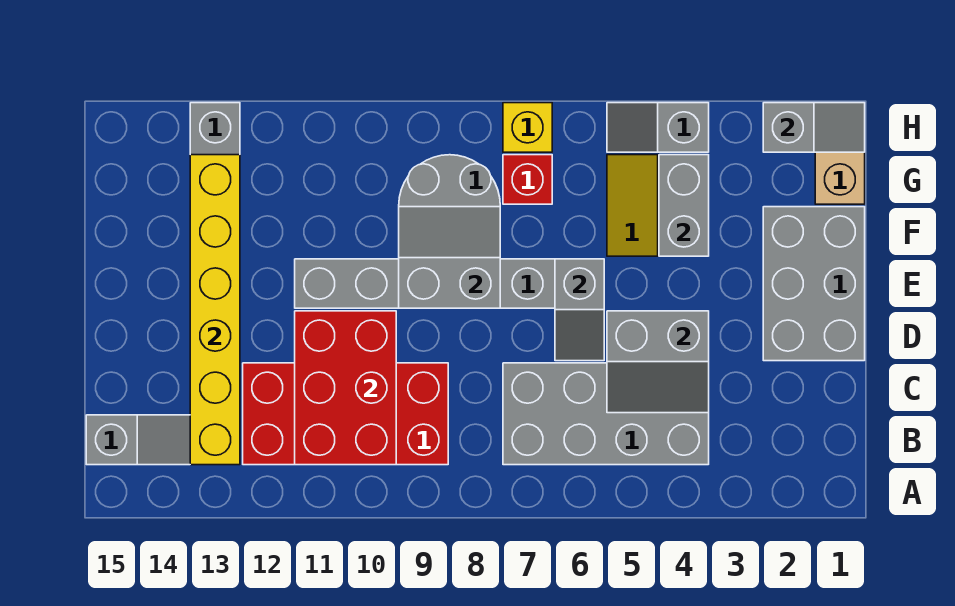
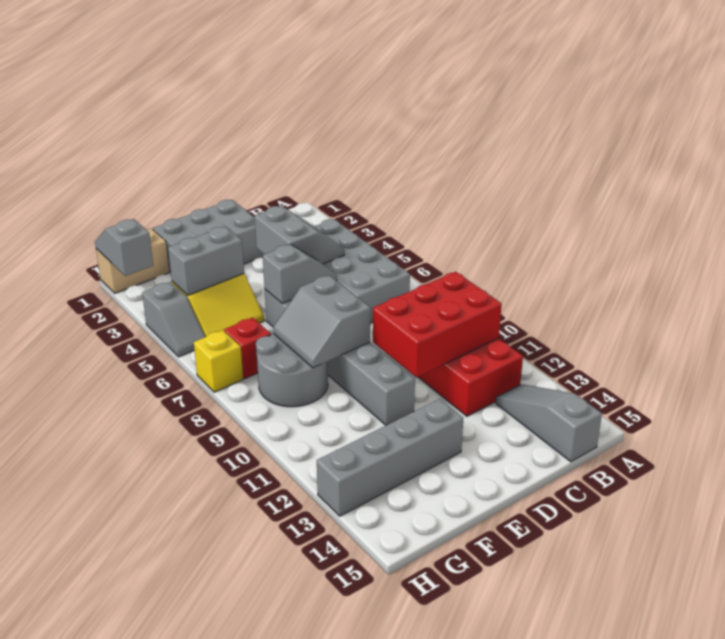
yellow brick B13:G13 level 2 -> none

